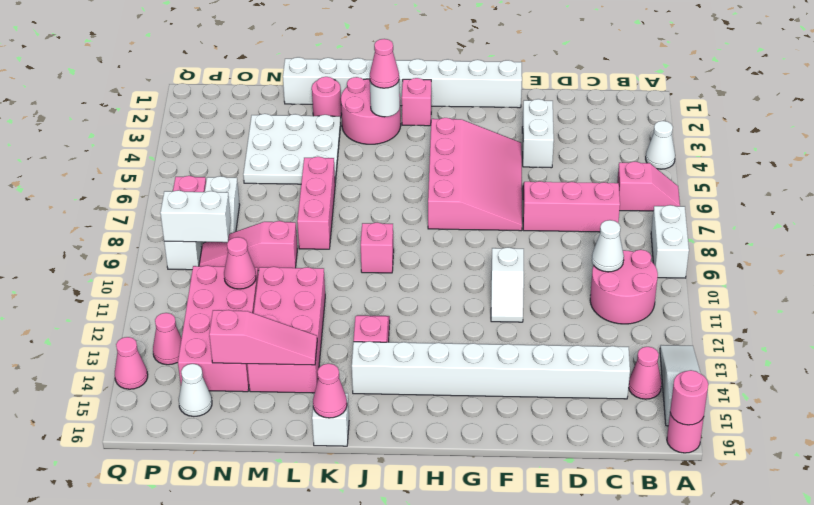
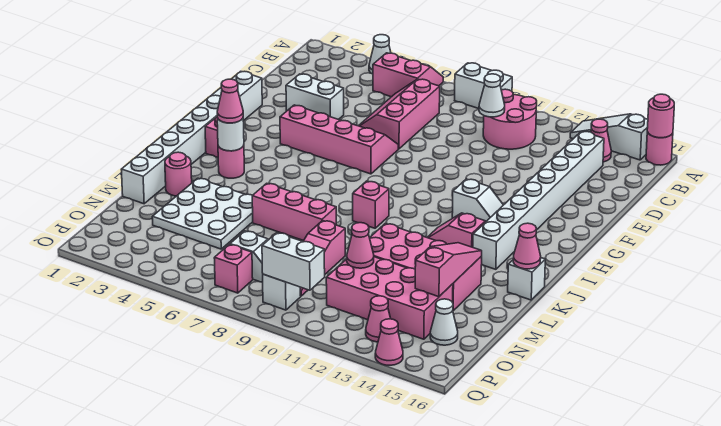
pink slope A6:B6 level 1 top B -> pink slope A5:B6 level 1 top B
pink slope F4:H7 level 1 top H -> pink slope F4:G7 level 1 top G
white slope F10:F11 level 1 top 10 -> white slope H12:H13 level 1 top 12
pink round brick J2:K3 level 1 -> pink round brick J3 level 1
white brick O9:P9 level 2 -> white brick P9:P10 level 2

